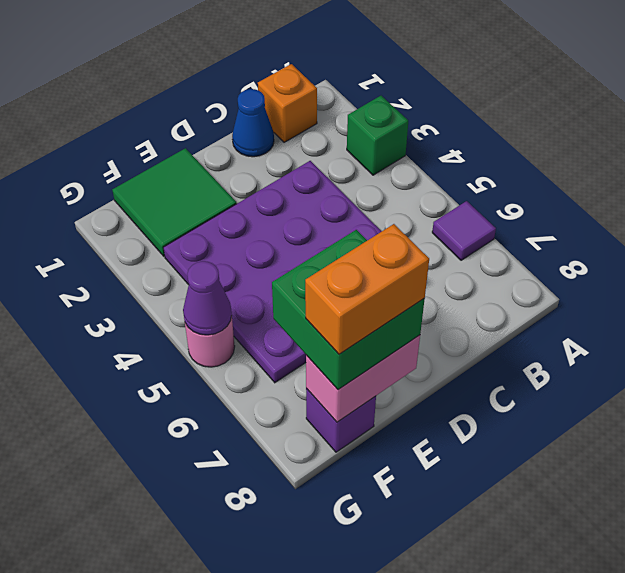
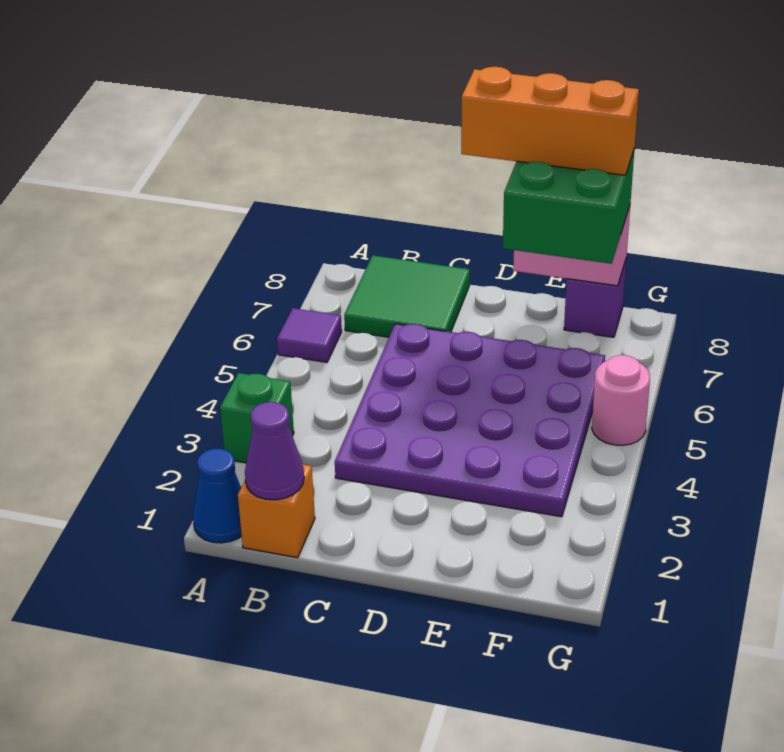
blue cone C1 level 1 -> blue cone A1 level 1
green tile E1:F2 level 1 -> green tile B7:C8 level 1
orange brick E8:F8 level 4 -> orange brick D8:F8 level 4
purple cone G5 level 2 -> purple cone B1 level 2

